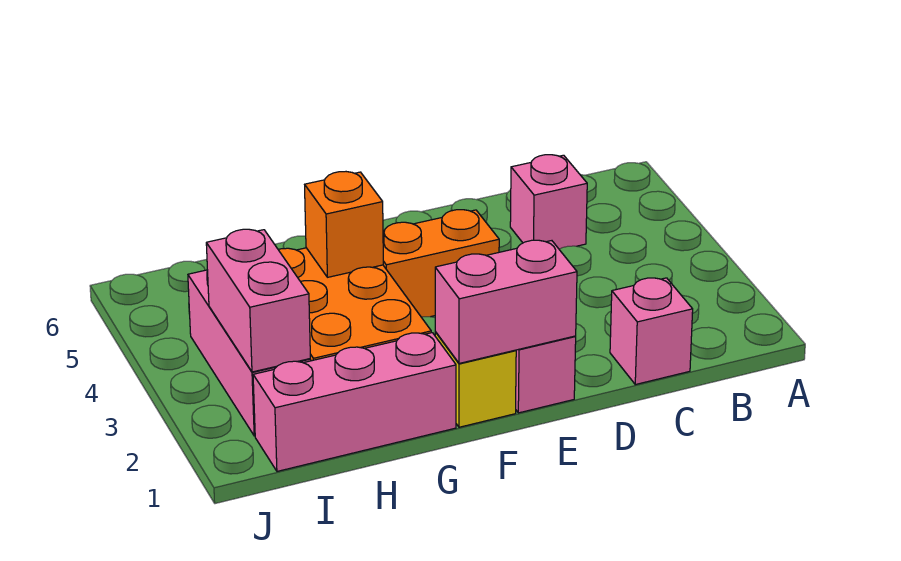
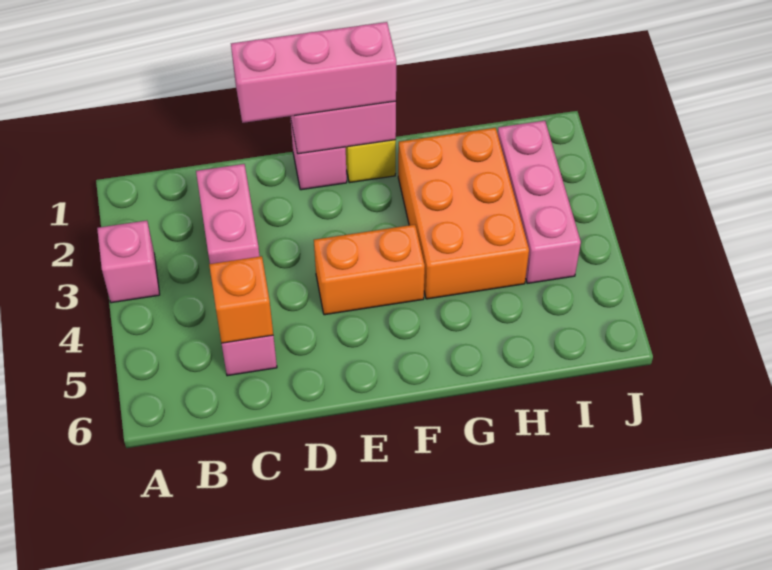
pink brick C1 level 1 -> pink brick A3 level 1
pink brick G1:I1 level 1 -> pink brick D1:F1 level 3
orange brick G4 level 2 -> orange brick C5 level 2
pink brick I2:I3 level 2 -> pink brick C2:C3 level 1

